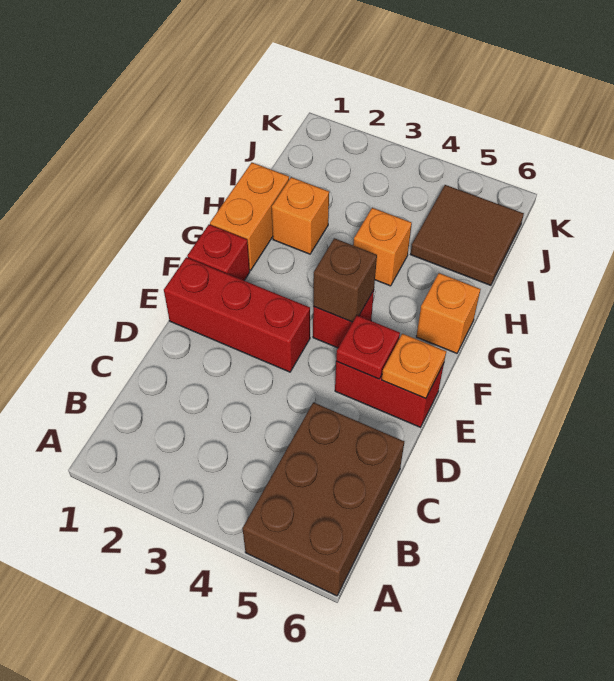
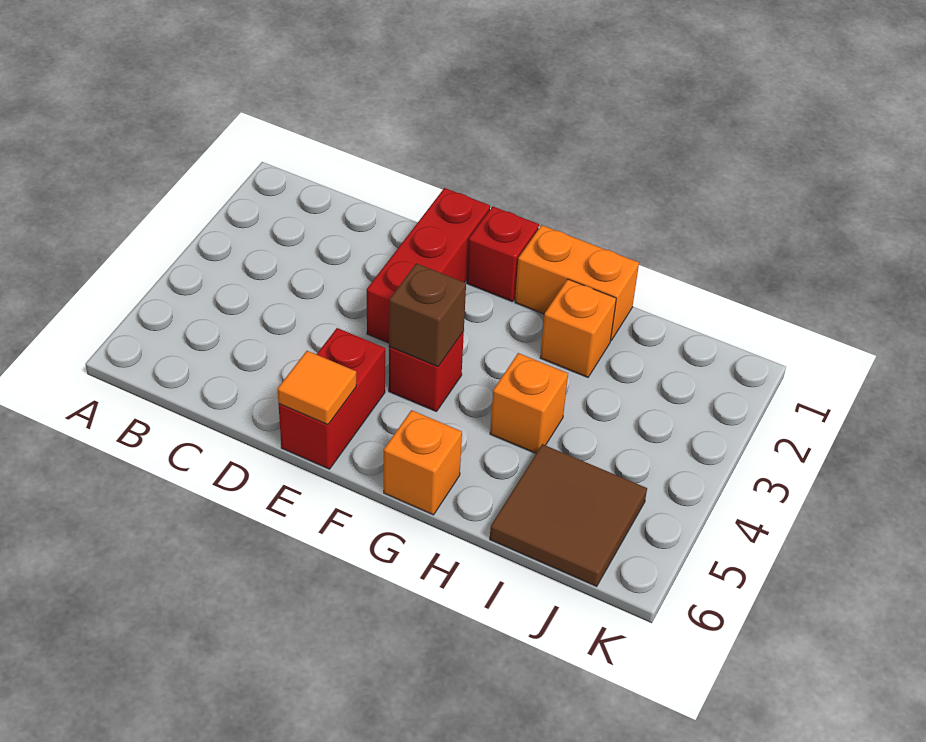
brown brick A5:C6 level 1 -> none
red plate E5 level 2 -> none
orange plate E6 level 2 -> orange tile E6 level 2

